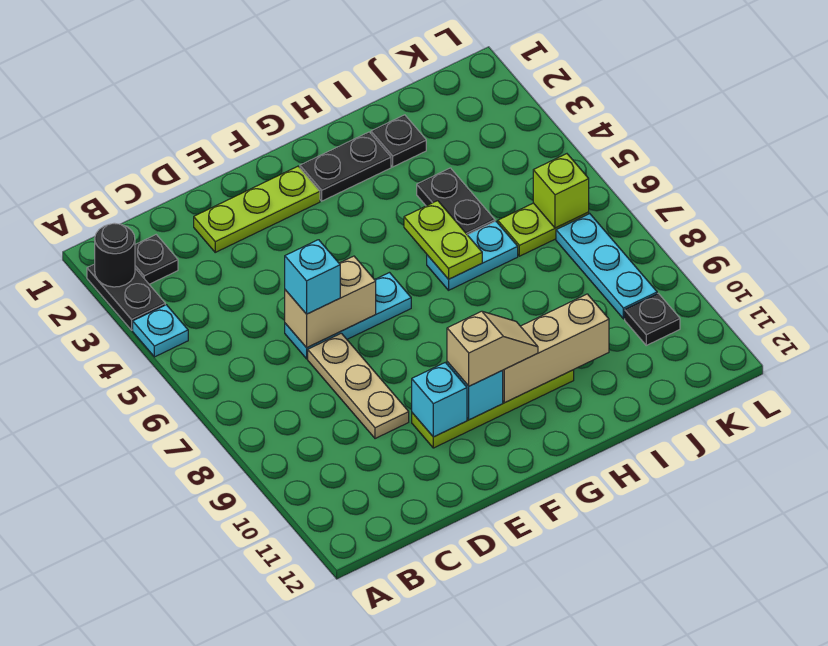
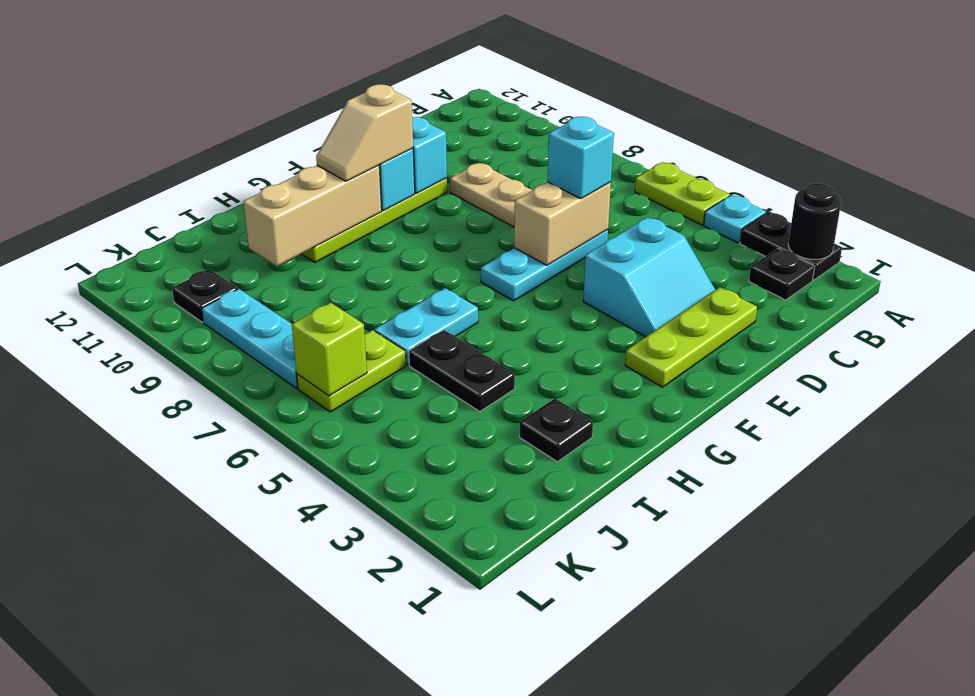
none -> cyan slope D3:E4 level 1 top 4
black plate G2:H2 level 1 -> none
lime plate H5:H6 level 2 -> lime plate A5:A6 level 1

